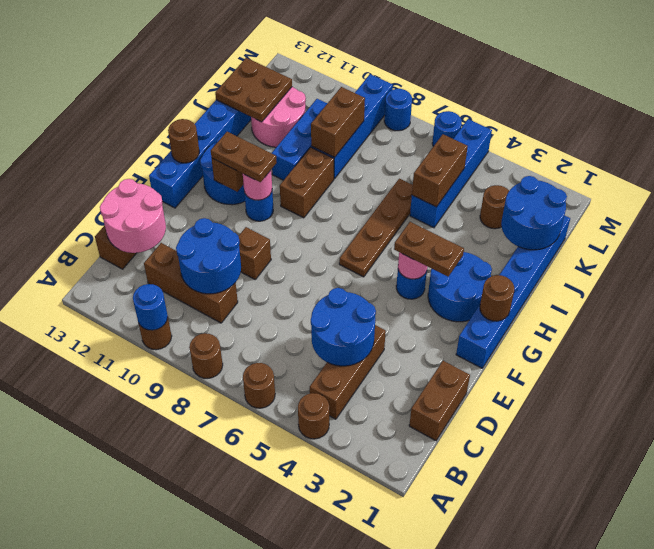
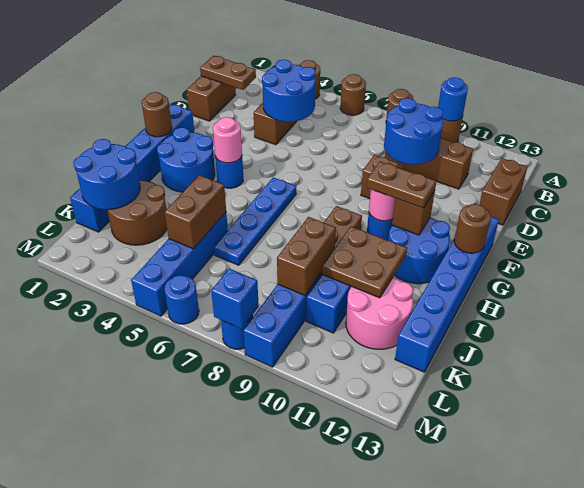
pink round brick C12:D13 level 2 -> none
brown plate G3:G4 level 3 -> brown plate C1:C2 level 2
brown plate G6:J6 level 1 -> blue plate G6:J6 level 1
brown plate J12:K13 level 2 -> brown plate I10:J11 level 2
brown round brick K3 level 1 -> brown round brick J2:K3 level 1
none -> blue brick M8 level 2

